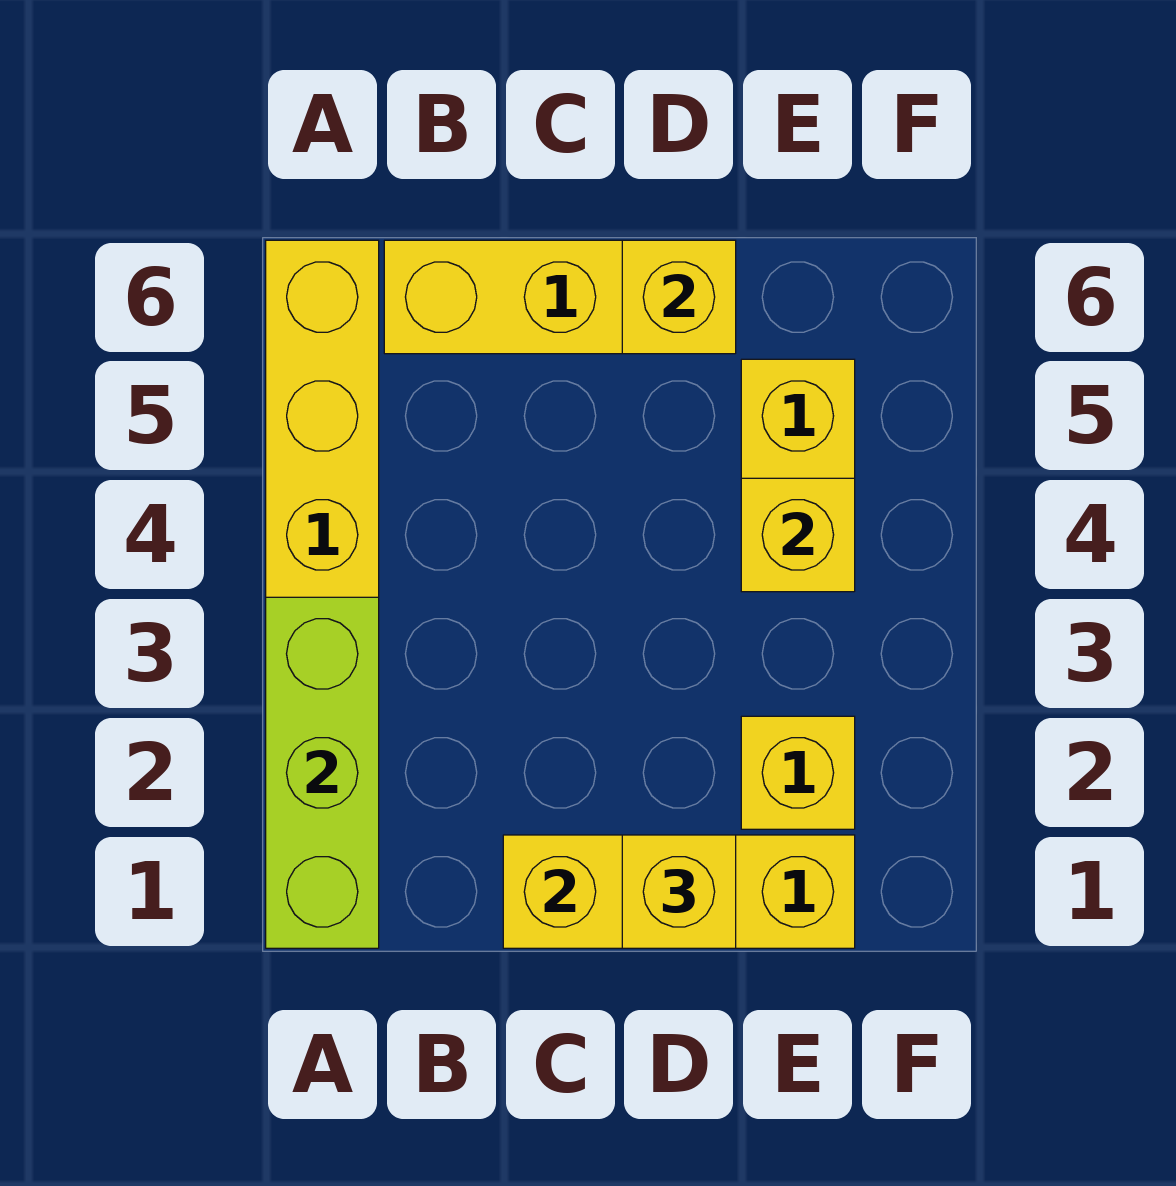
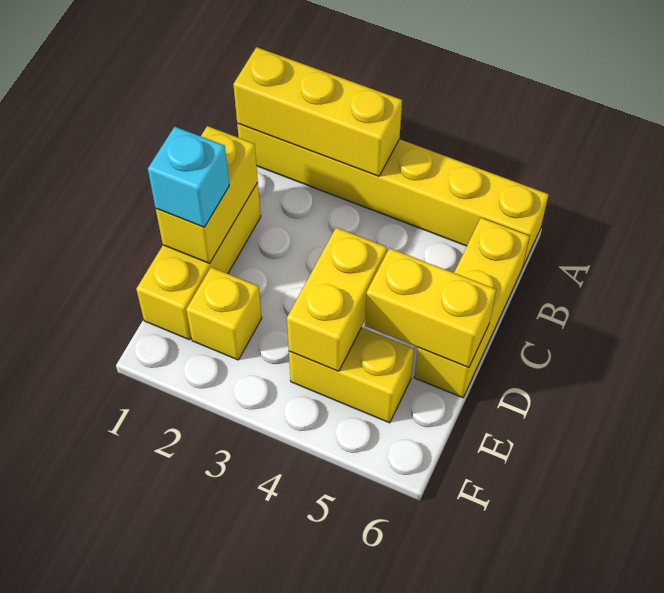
lime brick A1:A3 level 2 -> yellow brick A1:A3 level 2
yellow brick D1 level 3 -> cyan brick D1 level 3
yellow brick D6 level 2 -> yellow brick D5:D6 level 2
yellow brick E4 level 2 -> yellow brick D4:E4 level 2

